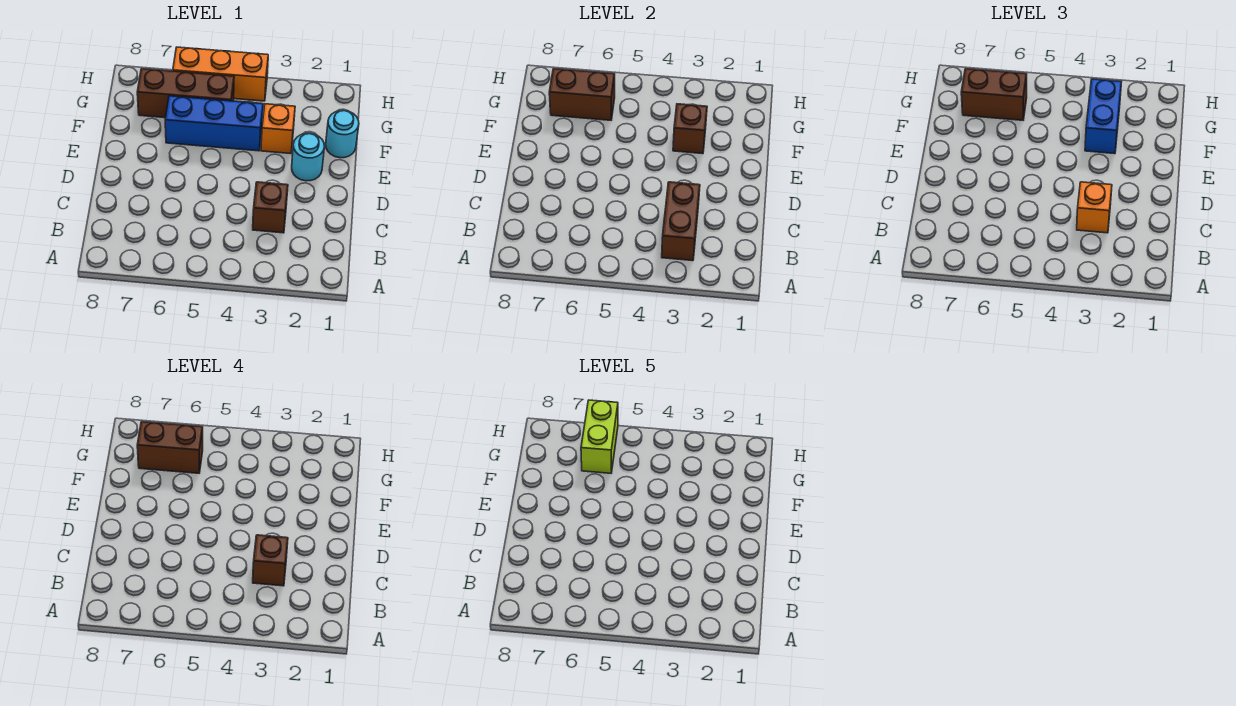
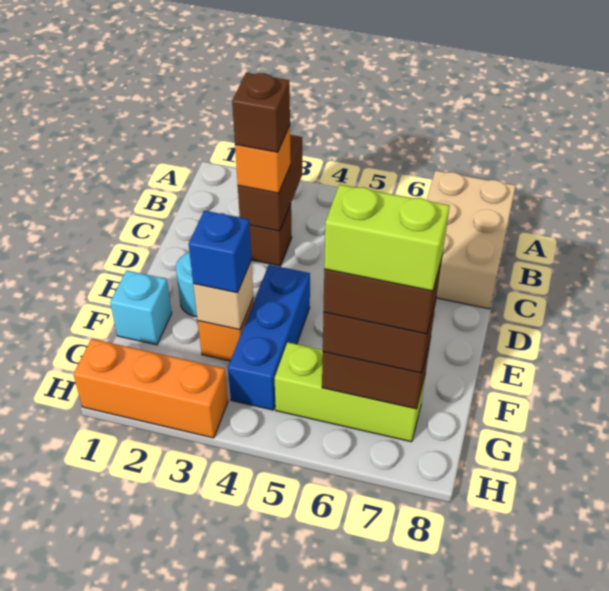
none -> tan brick A7:C8 level 1
cyan round brick F1 level 1 -> cyan brick F1 level 1
brown brick F3 level 2 -> tan brick F3 level 2
blue brick F3:G3 level 3 -> blue brick F3 level 3
blue brick F4:F6 level 1 -> blue brick E4:G4 level 1
brown brick G5:G7 level 1 -> lime brick G5:G7 level 1
lime brick G6:H6 level 5 -> lime brick G6:G7 level 5
orange brick H4:H6 level 1 -> orange brick H1:H3 level 1

